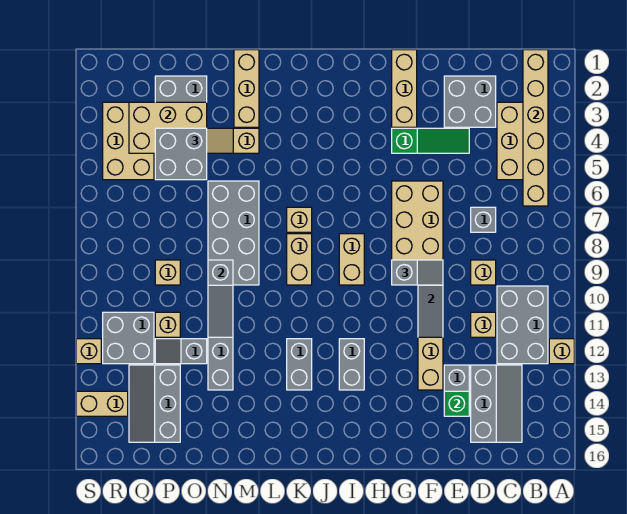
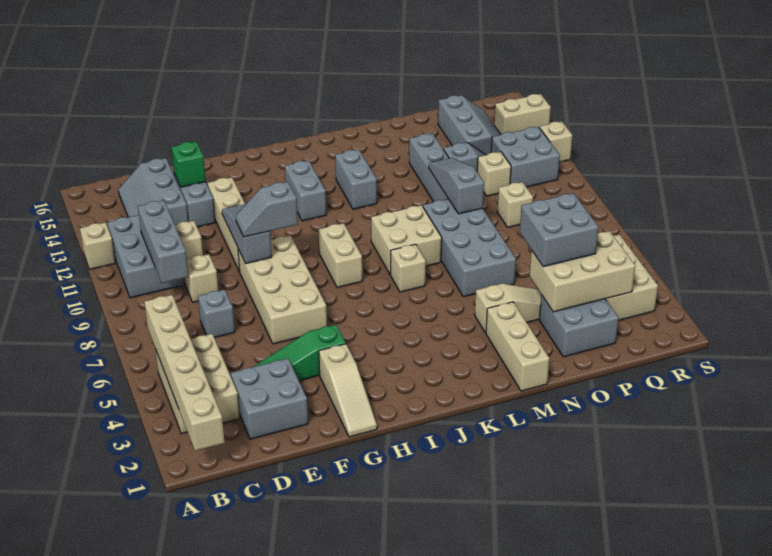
none -> grey brick C9:C11 level 2
tan brick G1:G3 level 1 -> tan slope G1:G3 level 1 top 3
tan brick K8:K9 level 1 -> tan brick K8:L9 level 1

